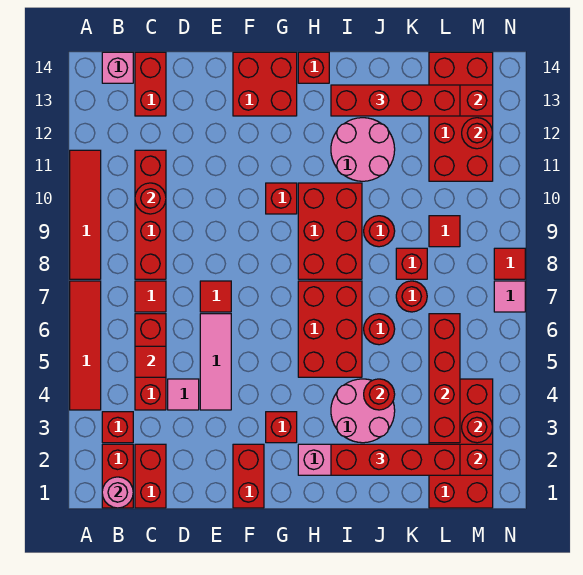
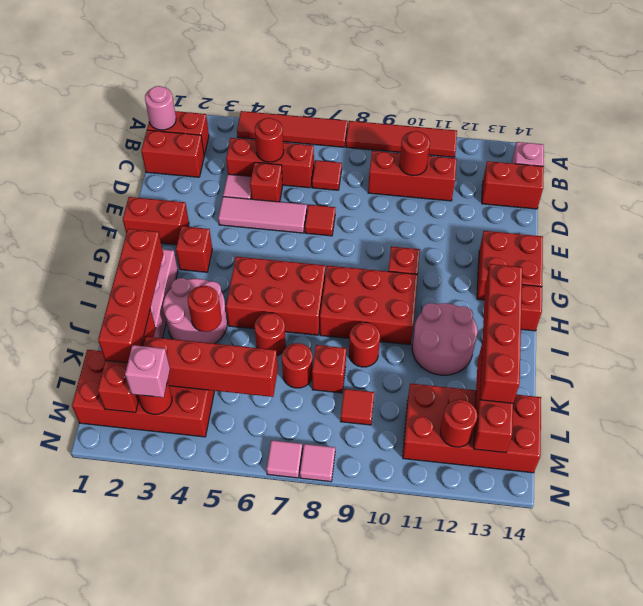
red brick B3 level 1 -> red brick D5 level 1
red tile C5 level 2 -> red round brick C5 level 2
red brick C8:C11 level 1 -> red brick C9:C11 level 1
none -> pink brick M3 level 3
red tile N8 level 1 -> pink tile N8 level 1

